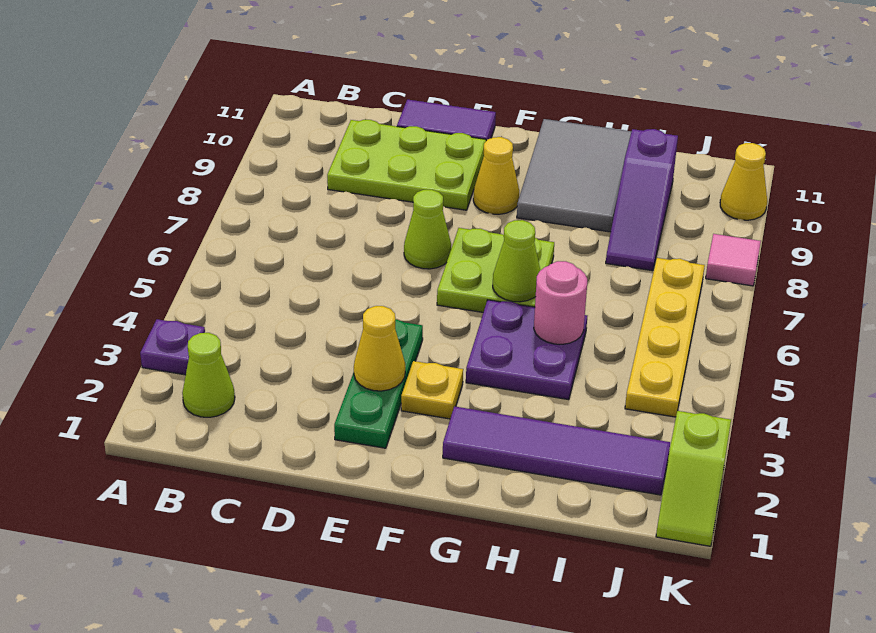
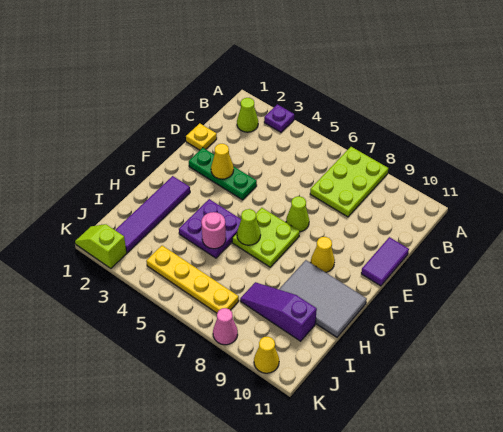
lime plate C9:E10 level 1 -> lime plate A7:C8 level 1
yellow plate F3 level 1 -> yellow plate D1 level 1
pink tile K8 level 1 -> pink cone K8 level 1

